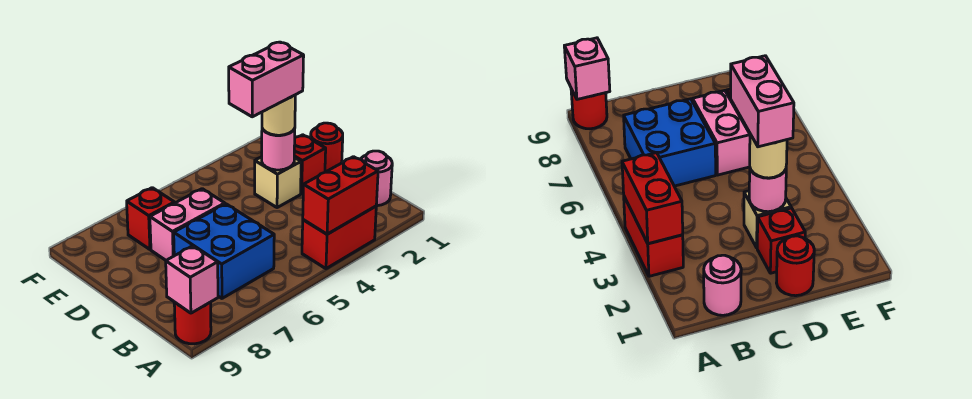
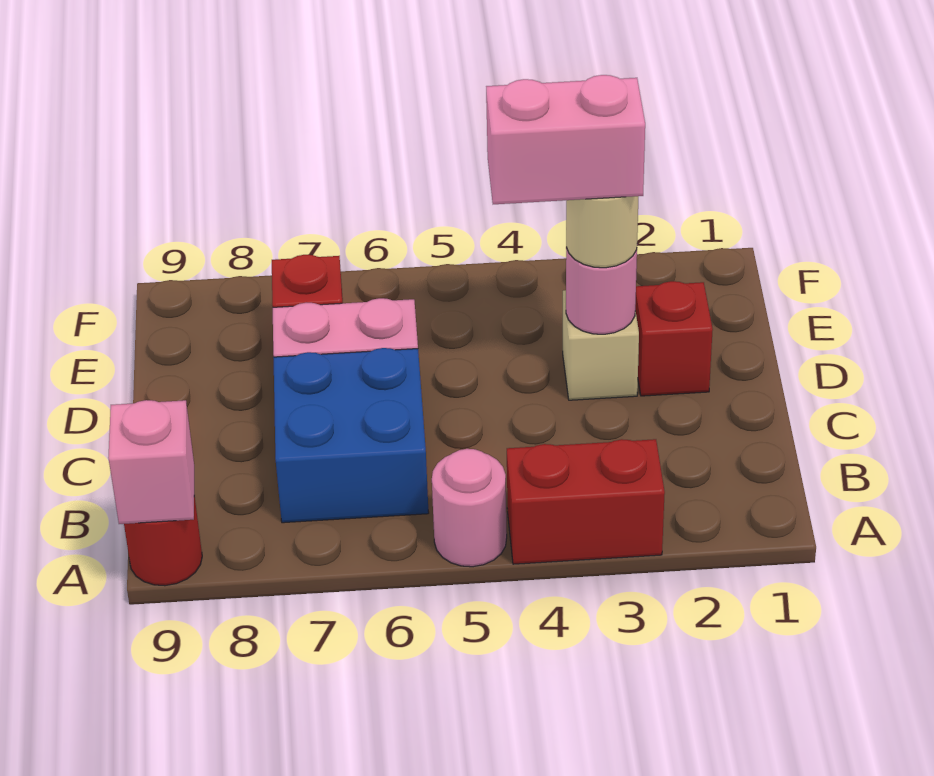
red brick A3:A4 level 2 -> none
pink round brick B1 level 1 -> pink round brick A5 level 1
red round brick D1 level 1 -> none

